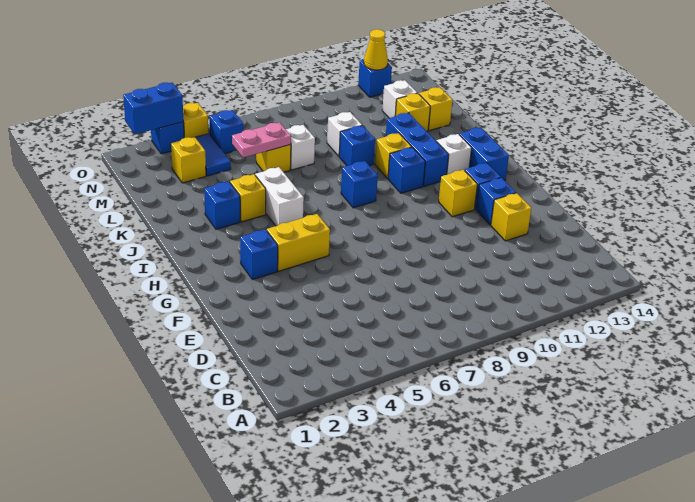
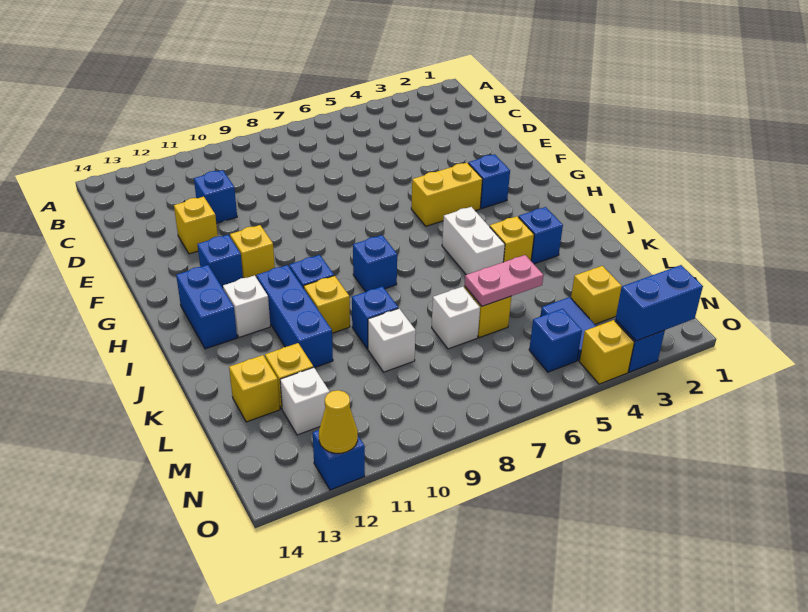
blue brick F12 level 1 -> blue brick D11 level 1

